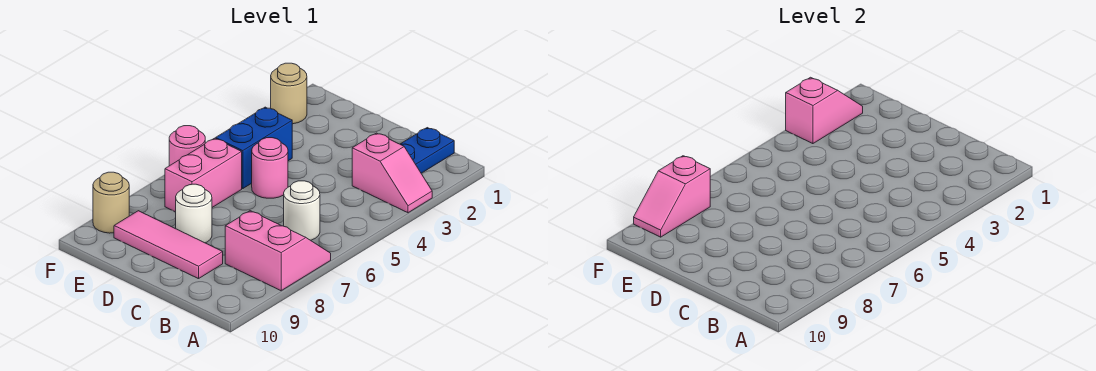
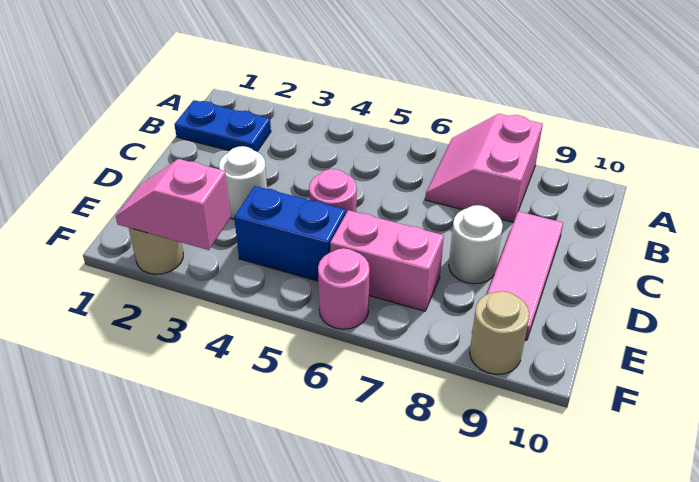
pink slope A3:B3 level 1 top B -> none
white round brick B6 level 1 -> white round brick D3 level 1
pink slope F8:F9 level 2 top 8 -> none

